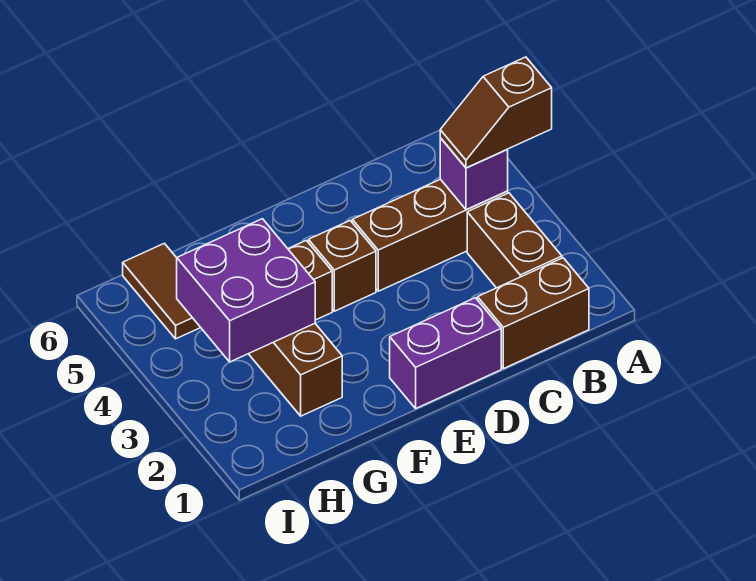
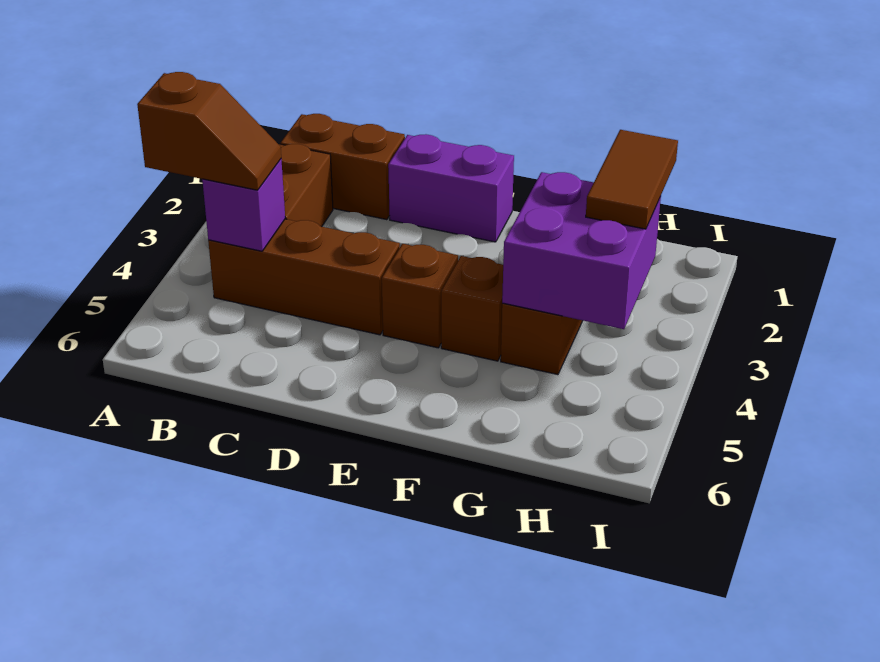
brown tile H5:H6 level 1 -> brown tile H2:H3 level 3

